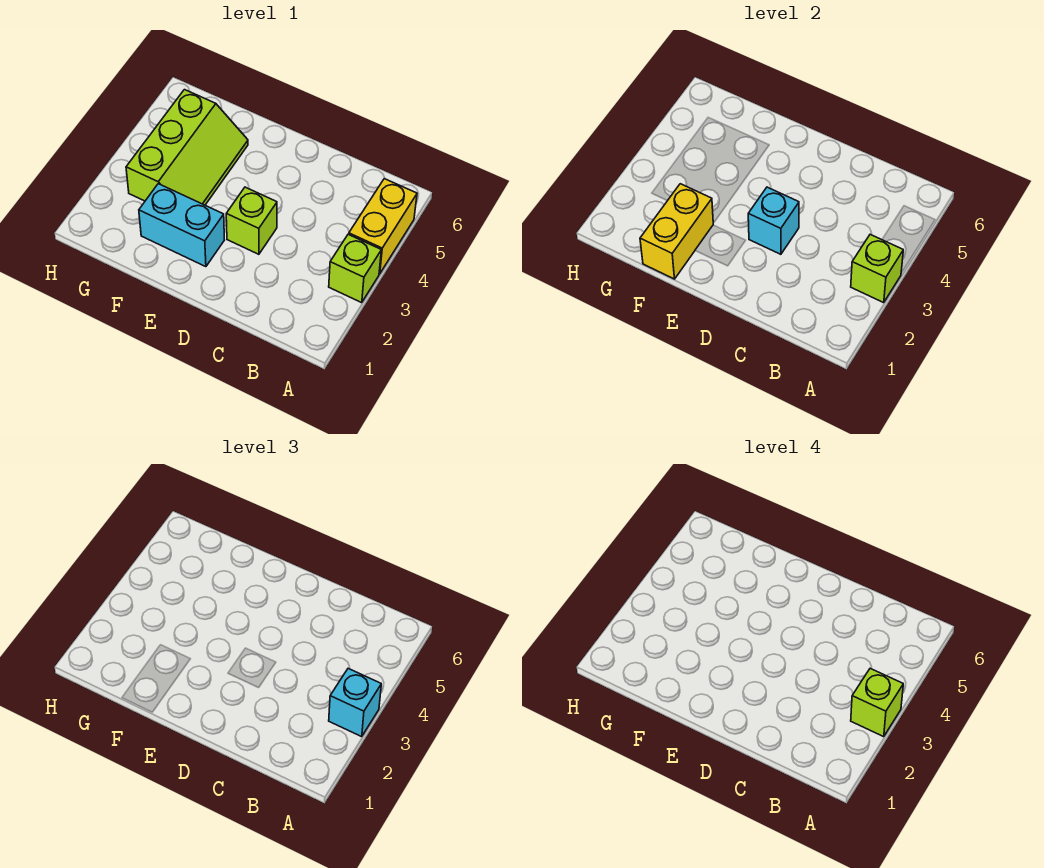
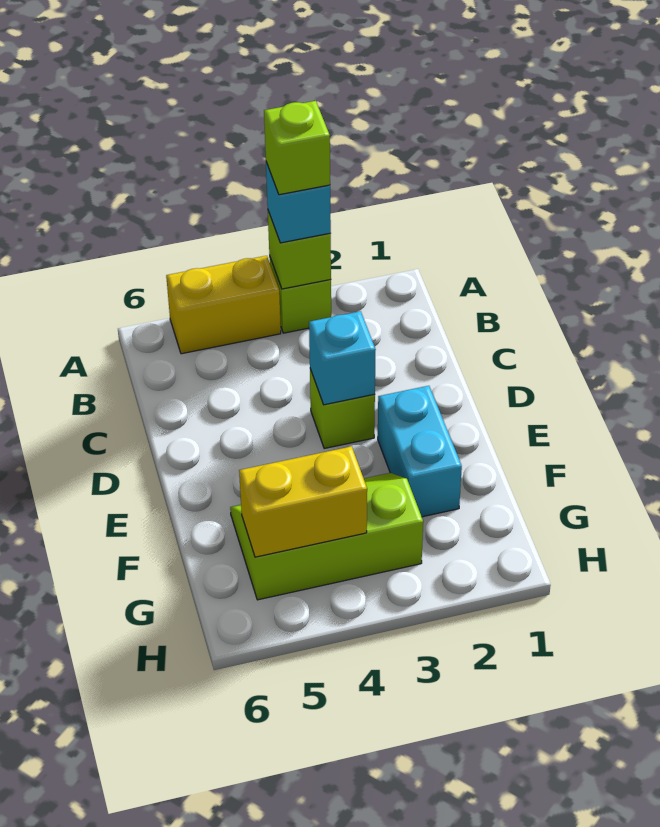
yellow brick F1:F2 level 2 -> yellow brick G4:G5 level 2

